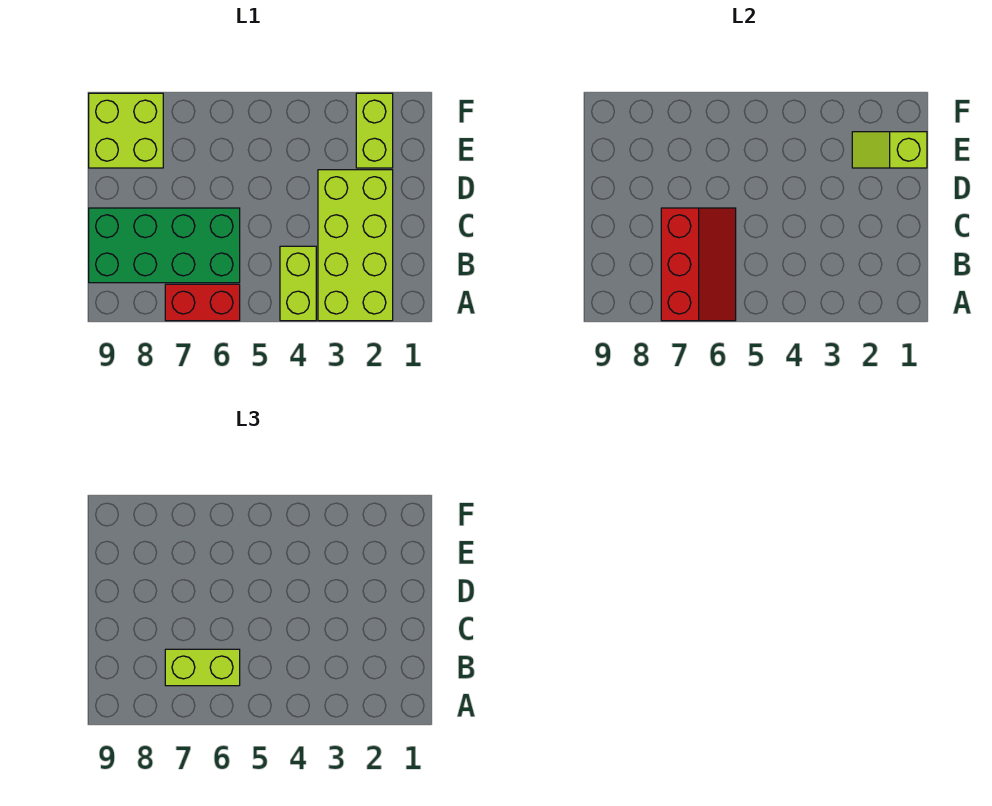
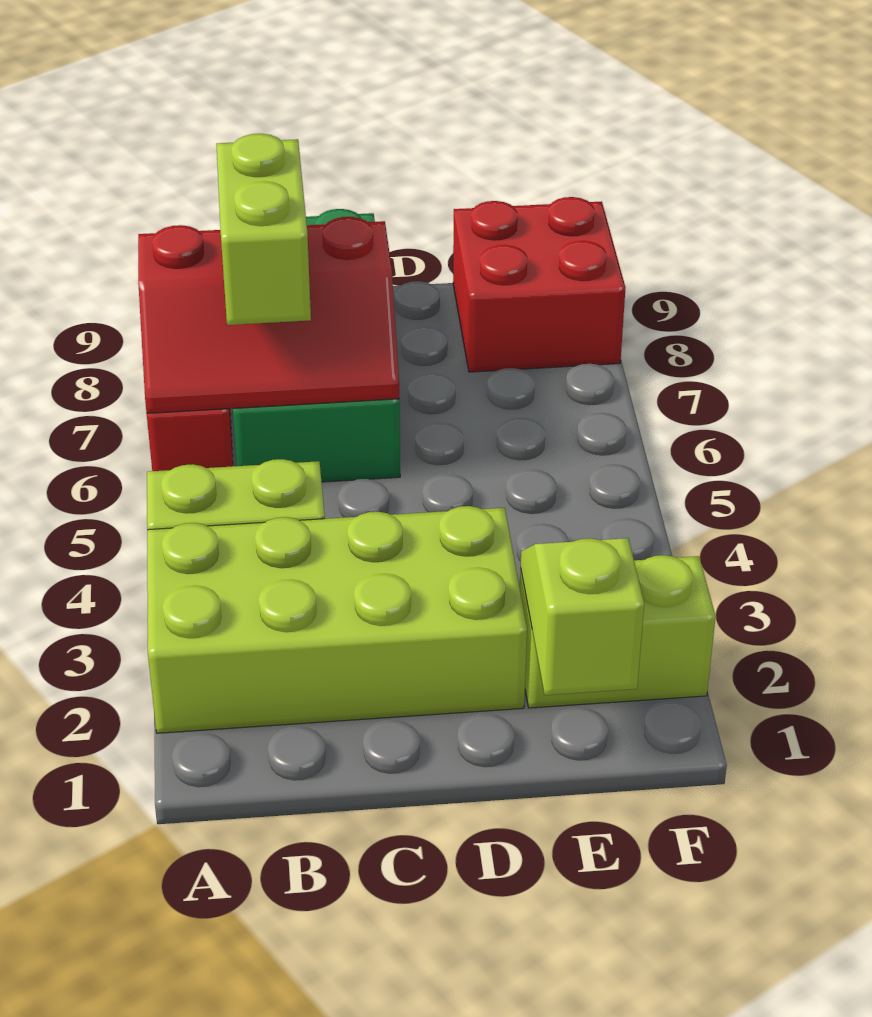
lime brick E8:F9 level 1 -> red brick E8:F9 level 1

